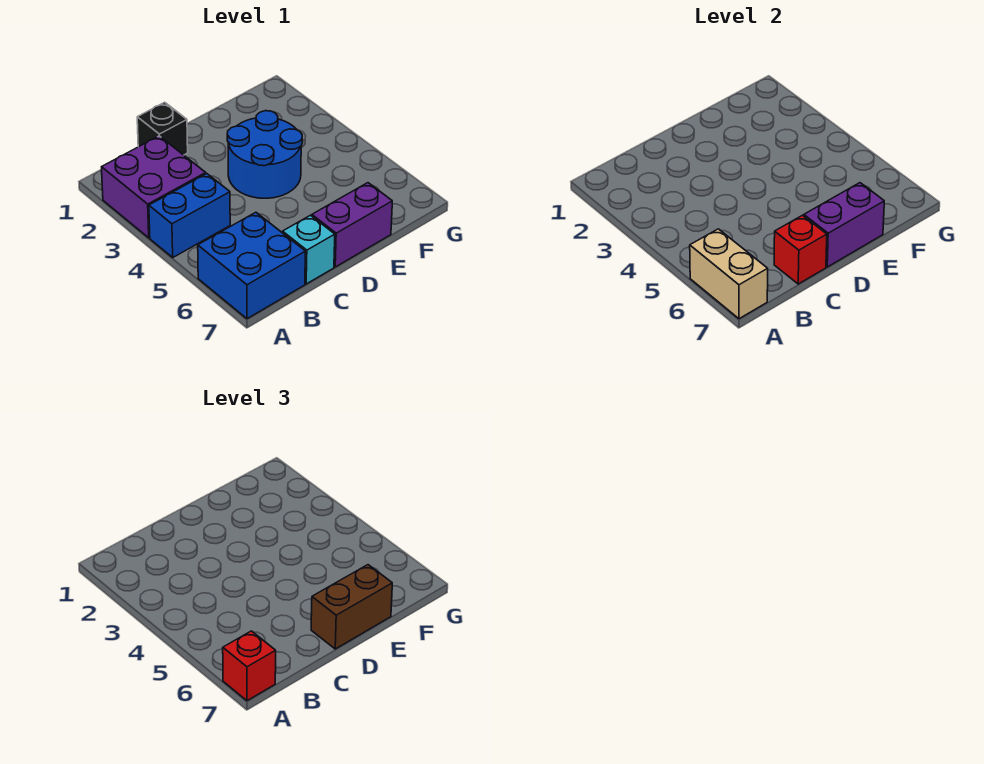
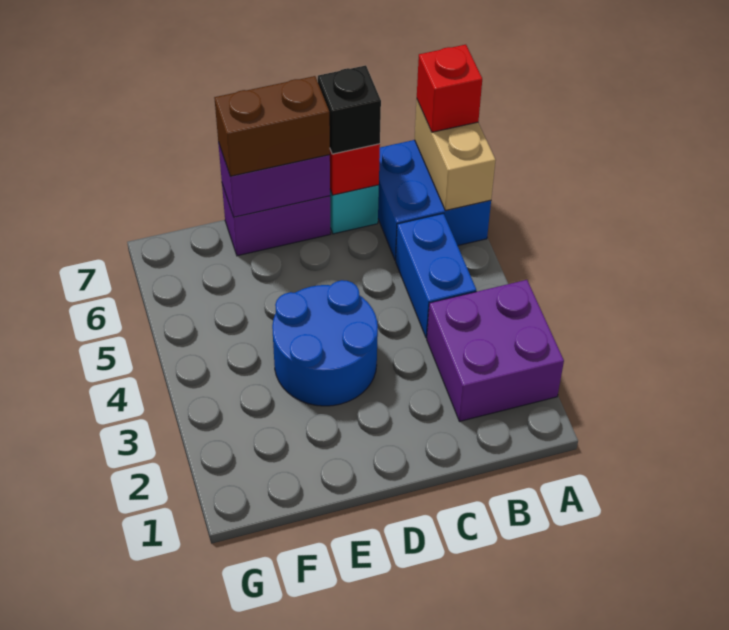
blue brick A4:B4 level 1 -> blue brick B4:B5 level 1
black brick C1 level 1 -> black brick C7 level 3

